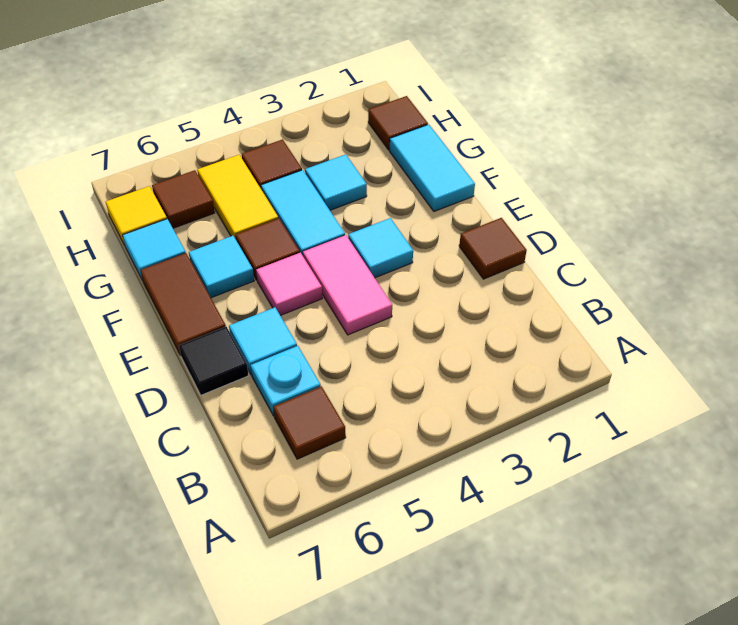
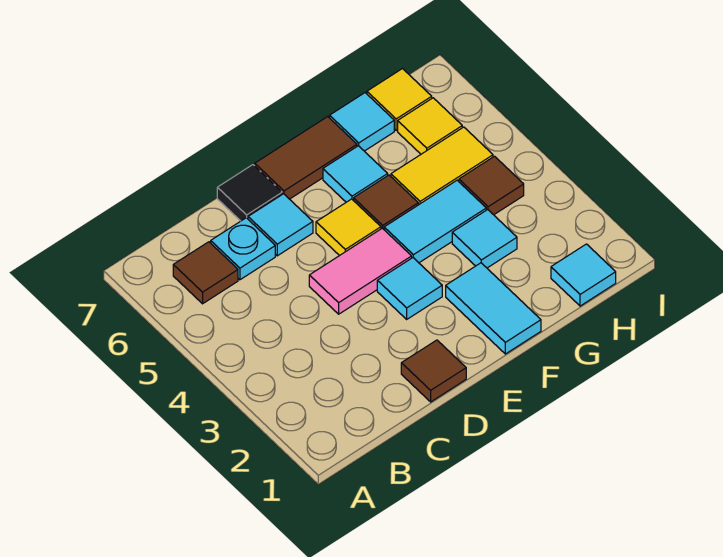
pink tile E5 level 1 -> yellow tile E5 level 1
cyan tile F1:G1 level 1 -> cyan tile F1:F2 level 1
brown tile H1 level 1 -> cyan tile H1 level 1
brown tile H6 level 1 -> yellow tile H6 level 1

